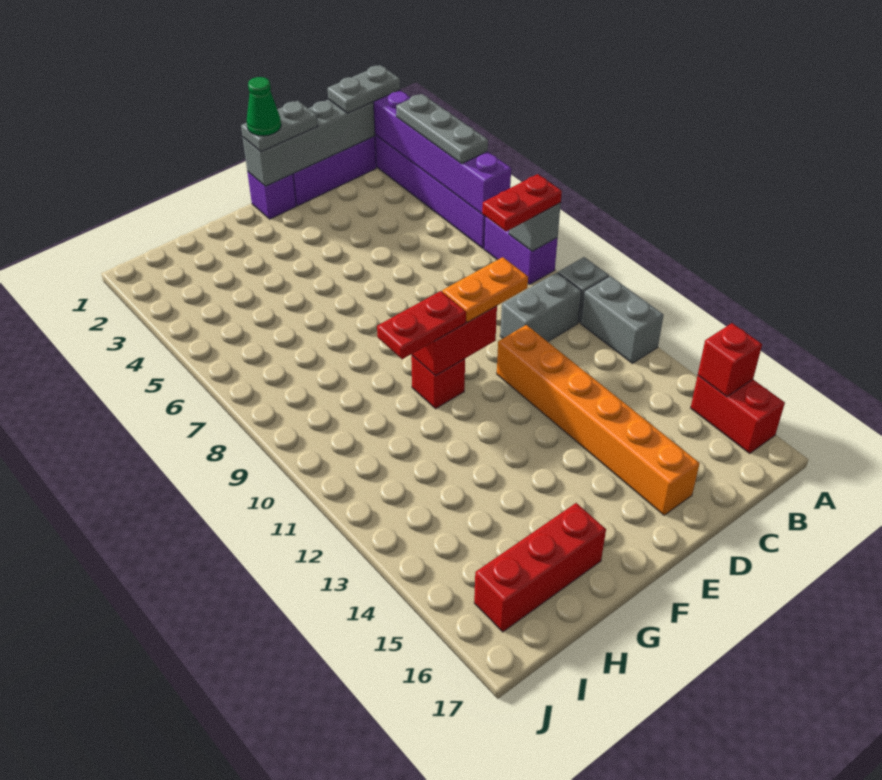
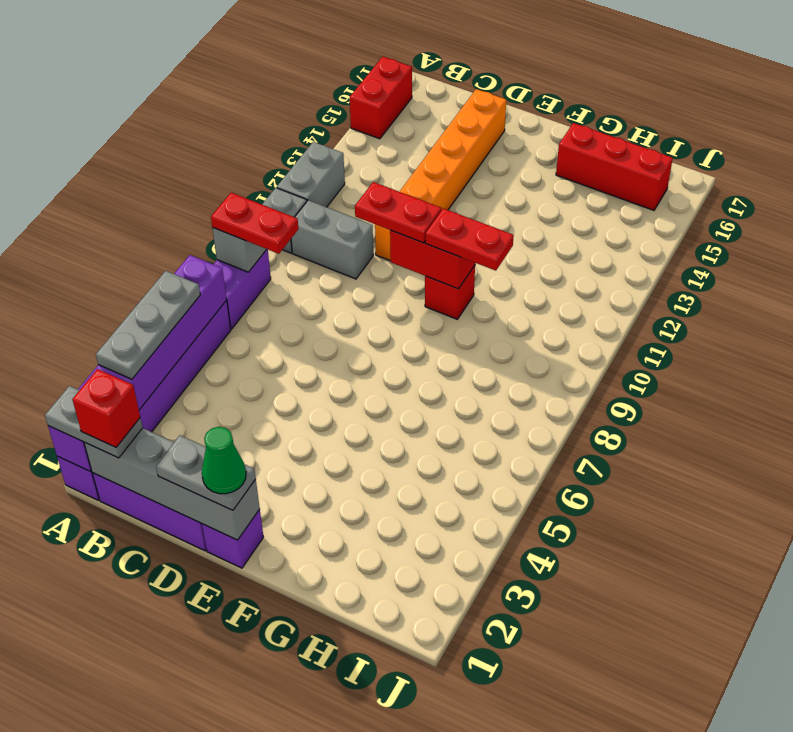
red brick A15 level 2 -> red brick B1 level 4
orange plate D10:E10 level 3 -> red plate D10:E10 level 3

